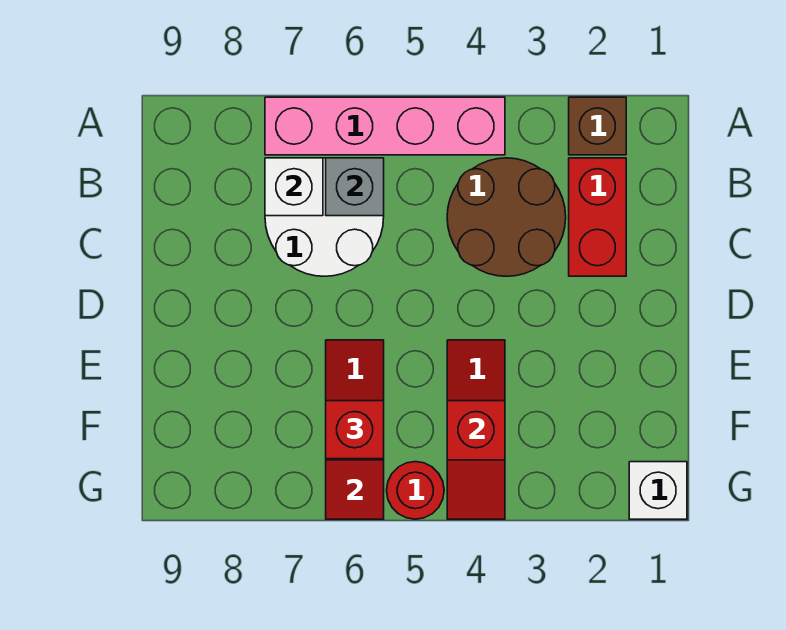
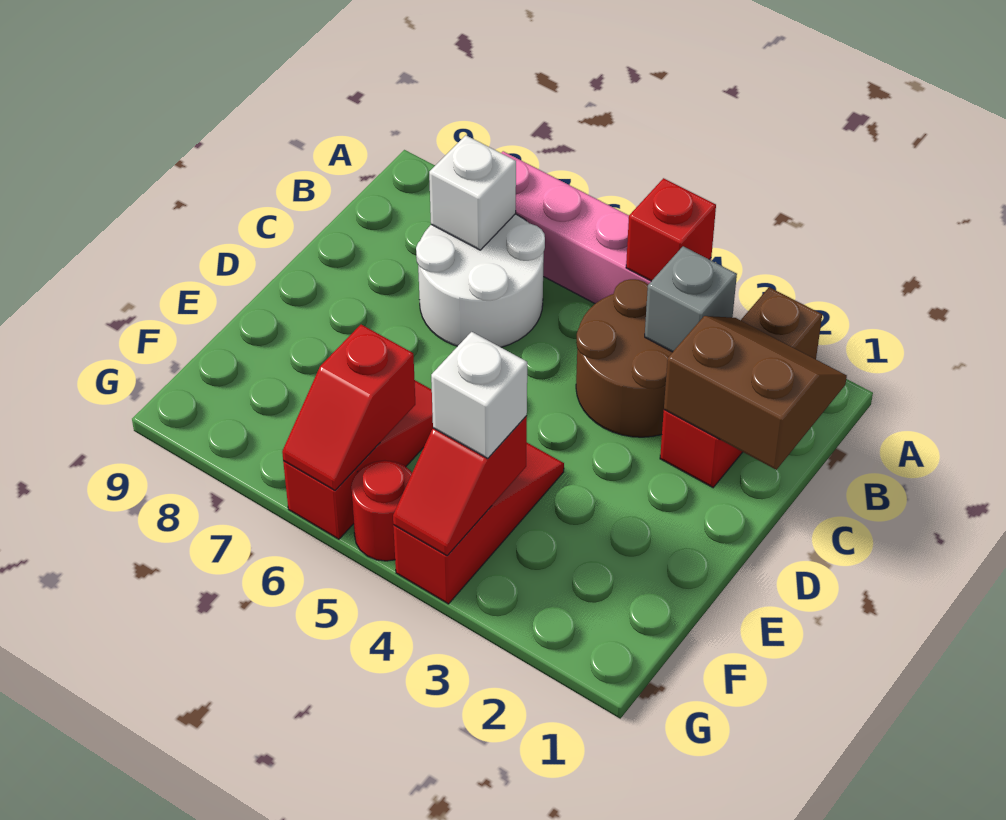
none -> brown slope B1:C2 level 2 top C
grey brick B6 level 2 -> grey brick B3 level 2
red brick F6 level 3 -> red brick A4 level 2
white brick G1 level 1 -> white brick F4 level 3

